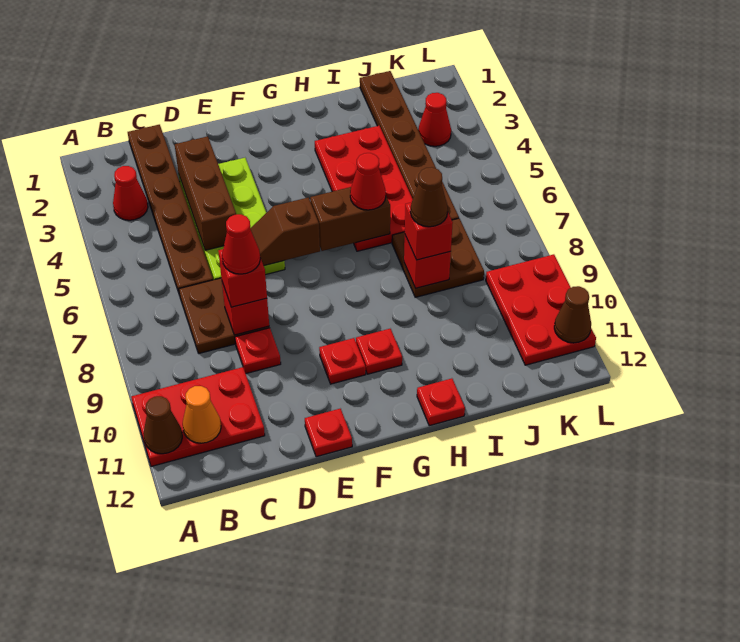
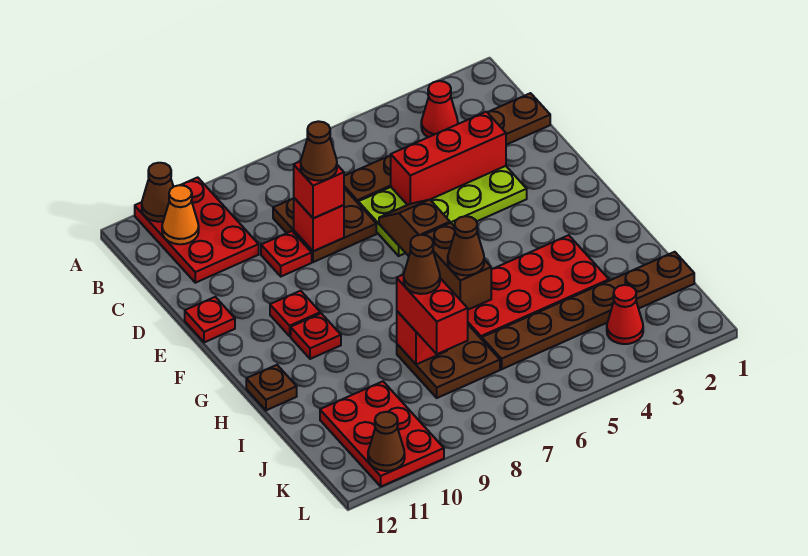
brown brick D3:D5 level 2 -> red brick D3:D5 level 2
red cone D8 level 4 -> brown cone D8 level 4
red cone H6 level 3 -> brown cone H6 level 3
red plate H12 level 1 -> brown plate H12 level 1
red brick I8 level 3 -> red brick I8:J8 level 3
red plate K9:L11 level 1 -> red plate J10:L11 level 1

